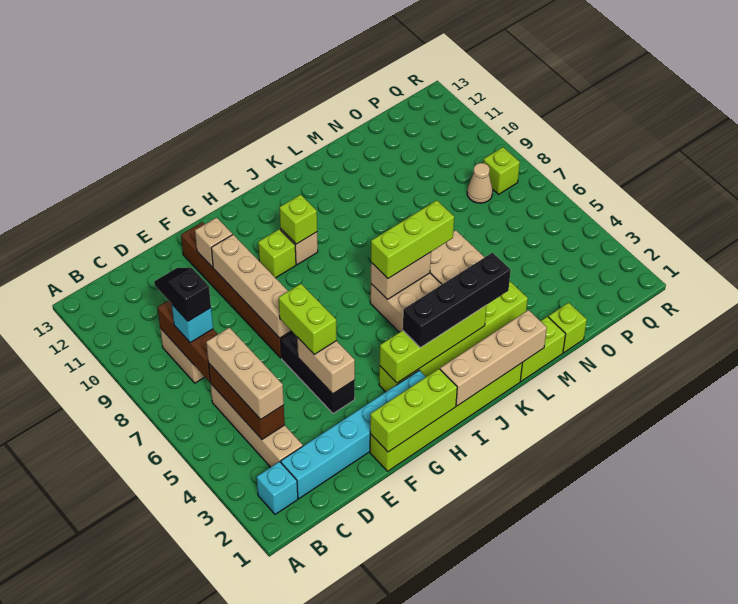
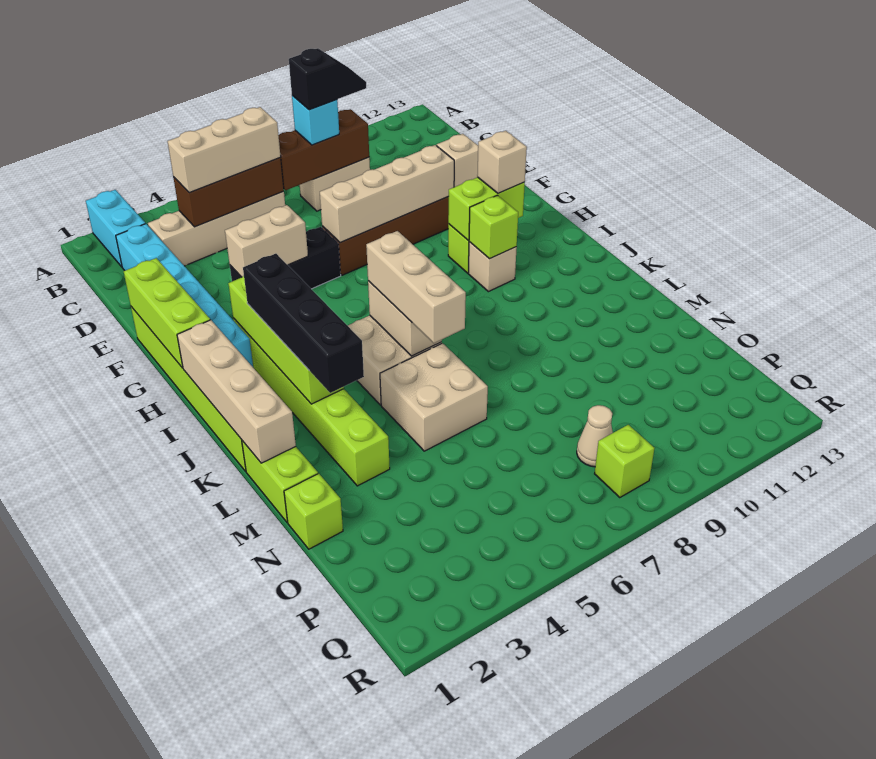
cyan brick B2 level 1 -> cyan brick A2:B2 level 1
lime brick F5:F6 level 3 -> lime brick H10:H11 level 2
none -> tan brick H11 level 3
lime brick J6:L6 level 3 -> tan brick J6:L6 level 3

